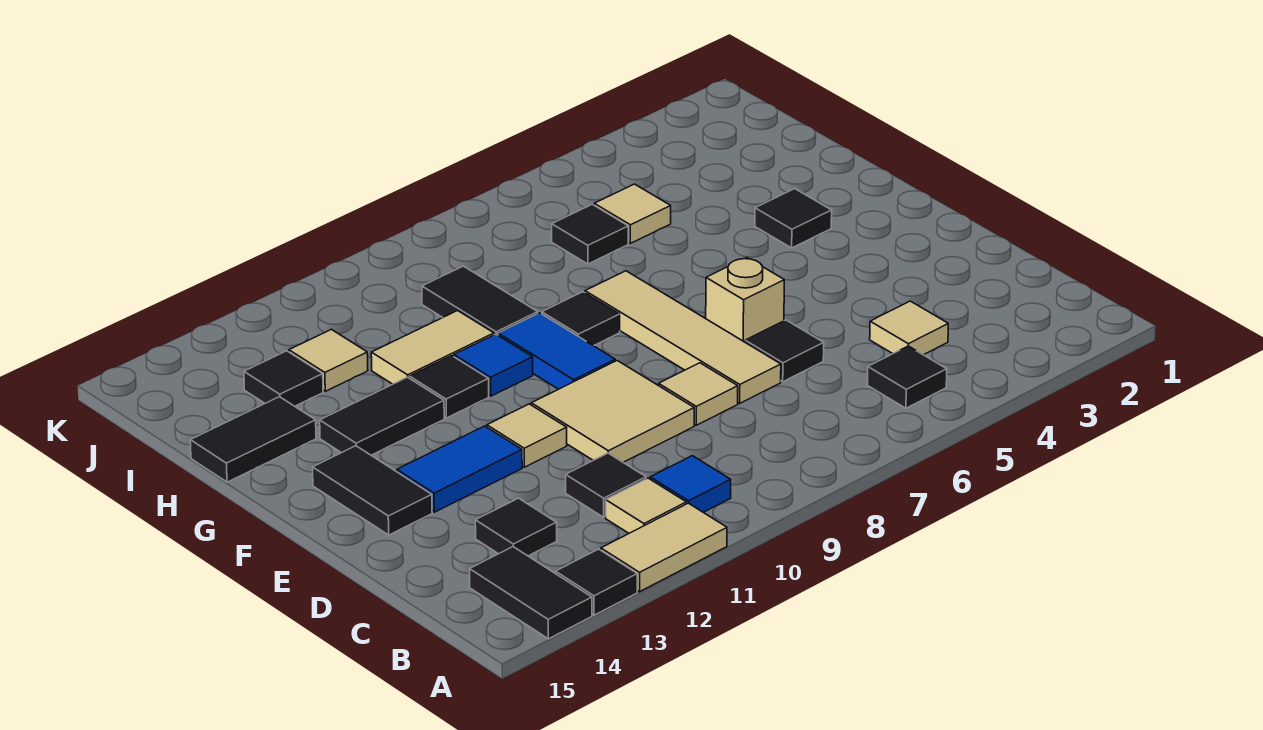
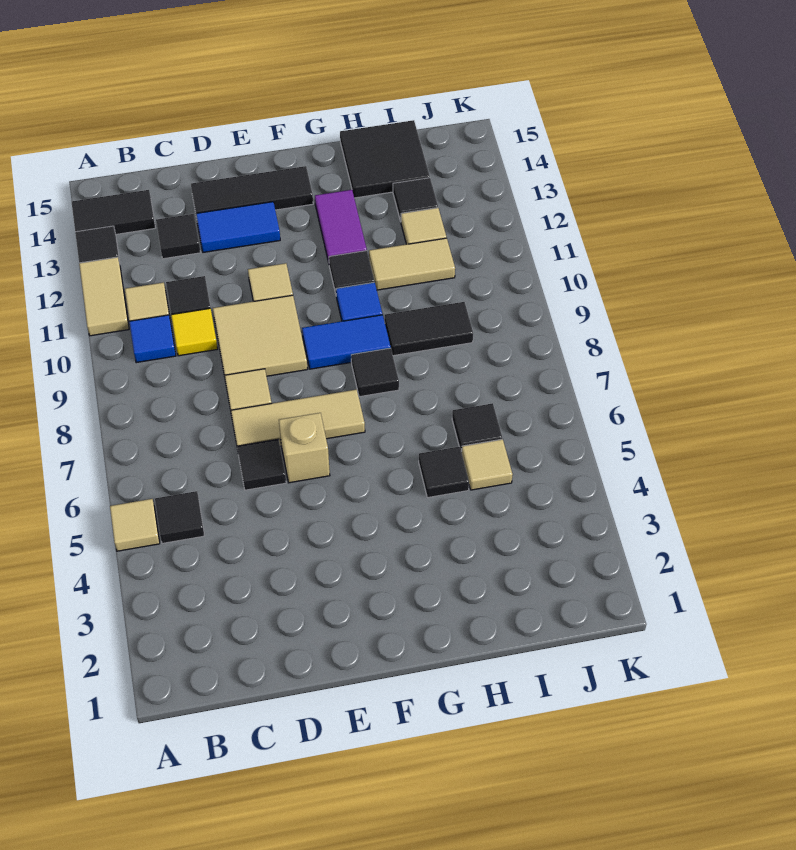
tan tile C4 level 1 -> tan tile A5 level 1
none -> yellow tile C10 level 1
tan tile D7:G7 level 1 -> tan tile D7:F7 level 1
blue tile E12:E13 level 1 -> blue tile D13:E13 level 1
black tile E14:F14 level 1 -> black tile D14:F14 level 1
black tile G3 level 1 -> black tile H5 level 1
black tile G12:G13 level 1 -> purple tile G12:G13 level 1
tan tile H10:H11 level 1 -> tan tile H11:I11 level 1
black tile H14:H15 level 1 -> black tile H14:I15 level 1

